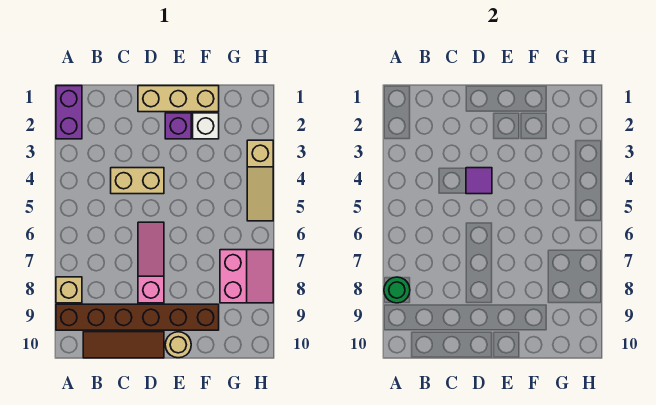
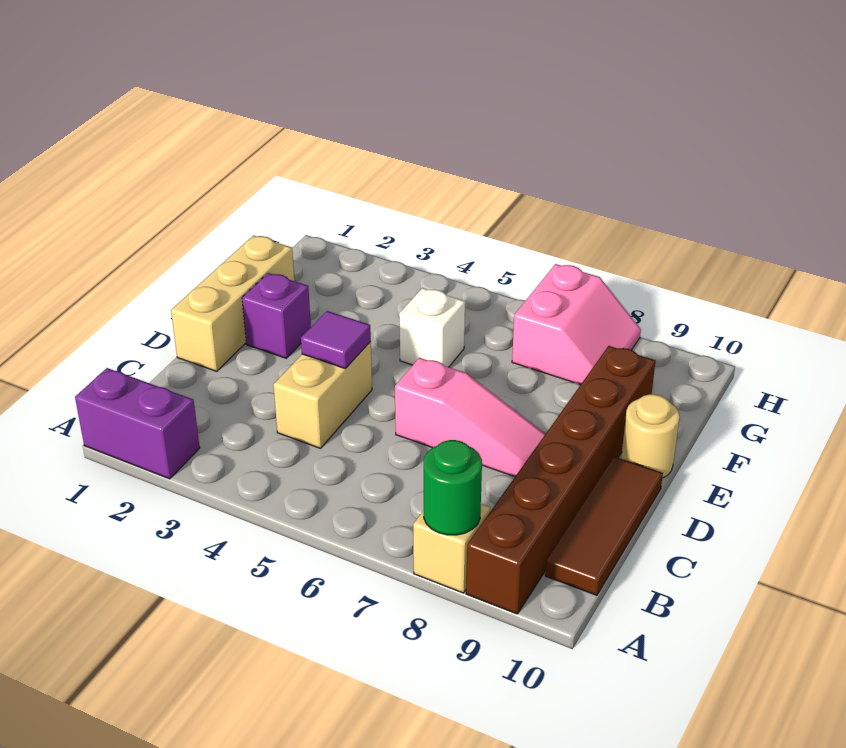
pink slope D6:D8 level 1 top 8 -> pink slope D6:D8 level 1 top 6
white brick F2 level 1 -> white brick F5 level 1
pink slope G7:H8 level 1 top G -> pink slope G7:H8 level 1 top 7
tan slope H3:H5 level 1 top 3 -> none

